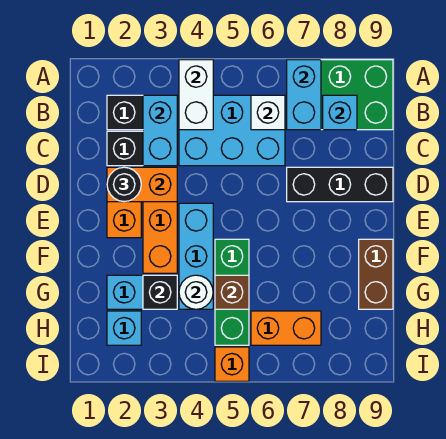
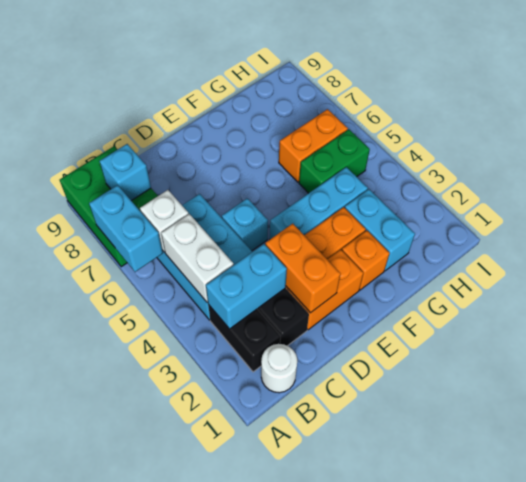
white brick A4:B4 level 2 -> white brick B4:B5 level 2
cyan brick A7:B7 level 2 -> cyan brick A6:A7 level 2
black round brick D2 level 3 -> none
black brick D7:D9 level 1 -> none
green brick F5:H5 level 1 -> green brick G5:H5 level 1
brown brick F9:G9 level 1 -> none
black brick G3 level 2 -> none
white round brick G4 level 2 -> white round brick B1 level 1
brown brick G5 level 2 -> none
cyan brick H2 level 1 -> cyan brick D5 level 1
orange brick H6:H7 level 1 -> orange brick G6:H6 level 1
orange brick I5 level 1 -> orange brick F2 level 1

